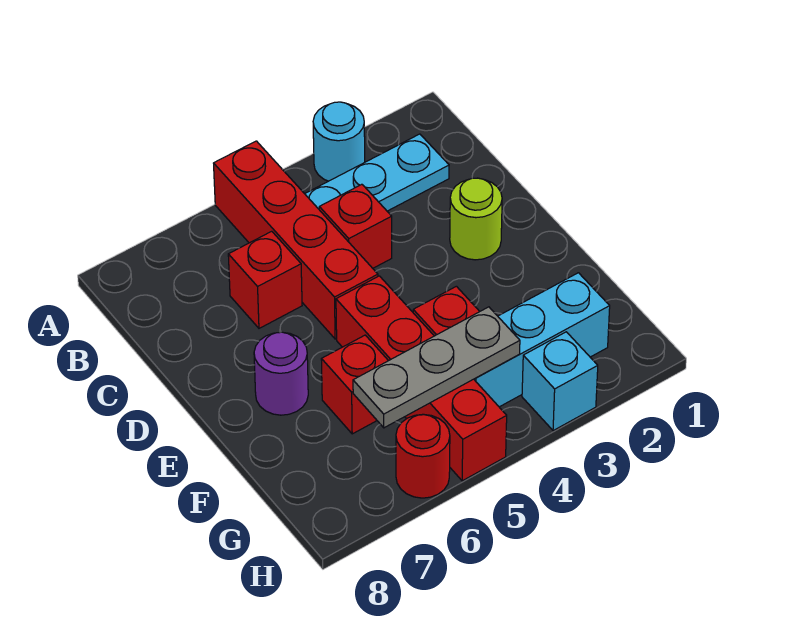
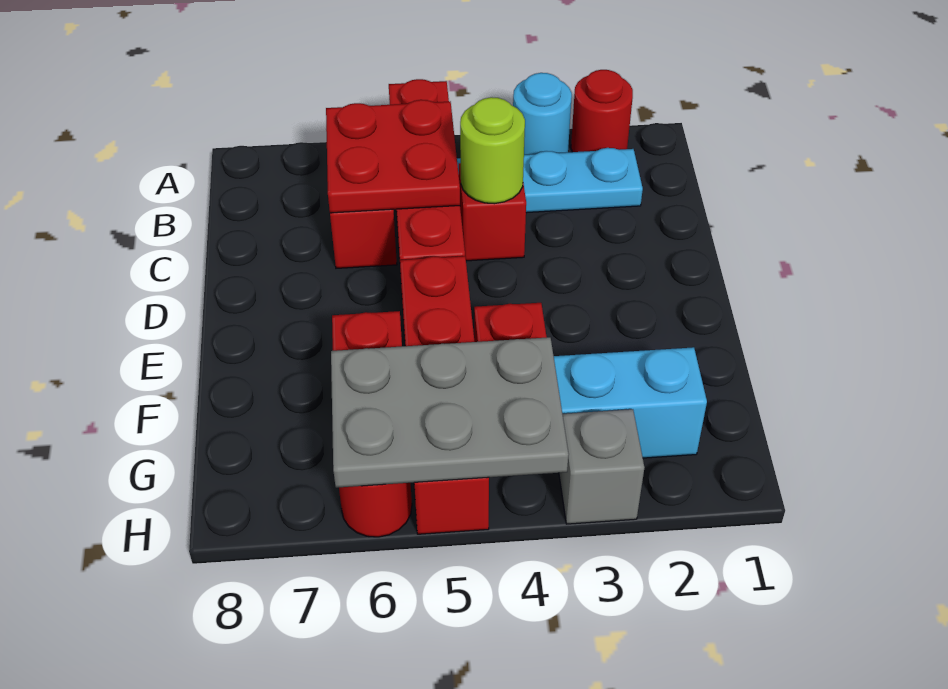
none -> red round brick A2 level 1
none -> red plate B5:C6 level 2
lime round brick D2 level 1 -> lime round brick C4 level 2
purple round brick E7 level 1 -> none
grey plate G4:G6 level 2 -> grey plate G4:H6 level 2
cyan brick H3 level 1 -> grey brick H3 level 1

